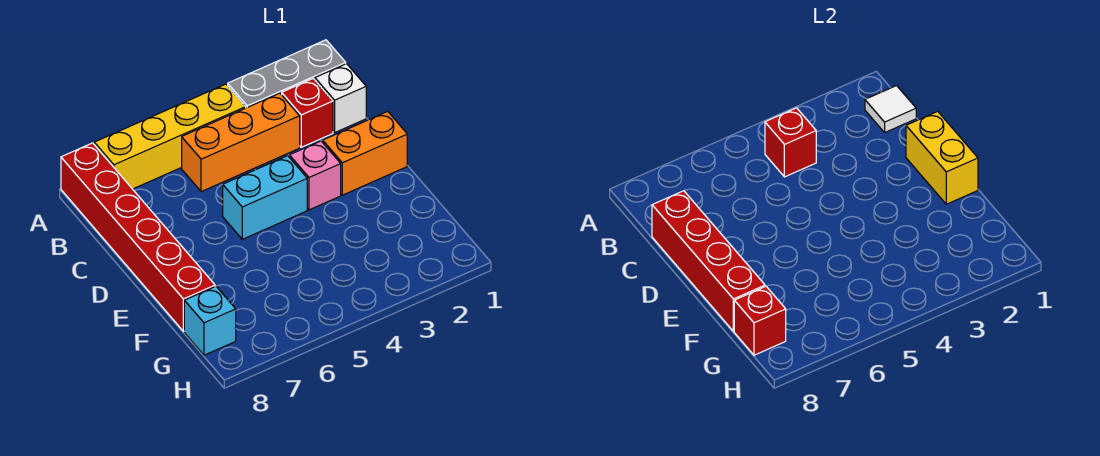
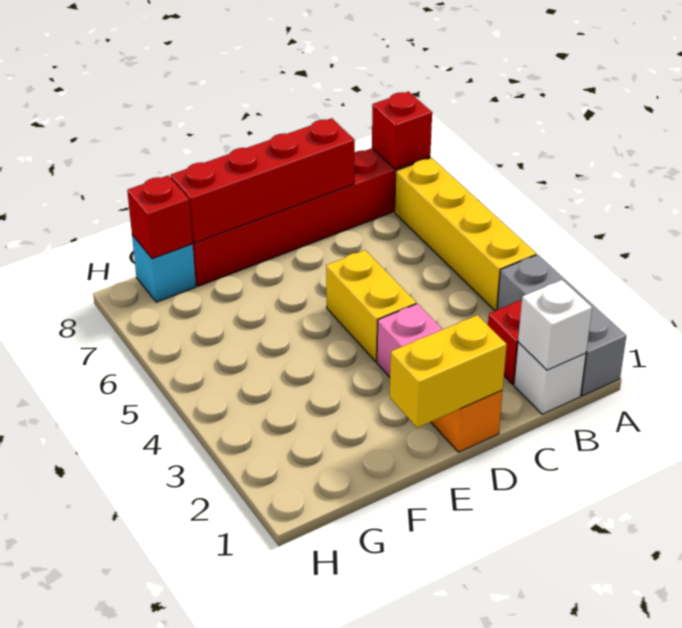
white tile B1 level 2 -> white brick B1 level 2
orange brick B3:B5 level 1 -> none
red brick B4 level 2 -> red brick A8 level 2
cyan brick D4:D5 level 1 -> yellow brick D4:D5 level 1

